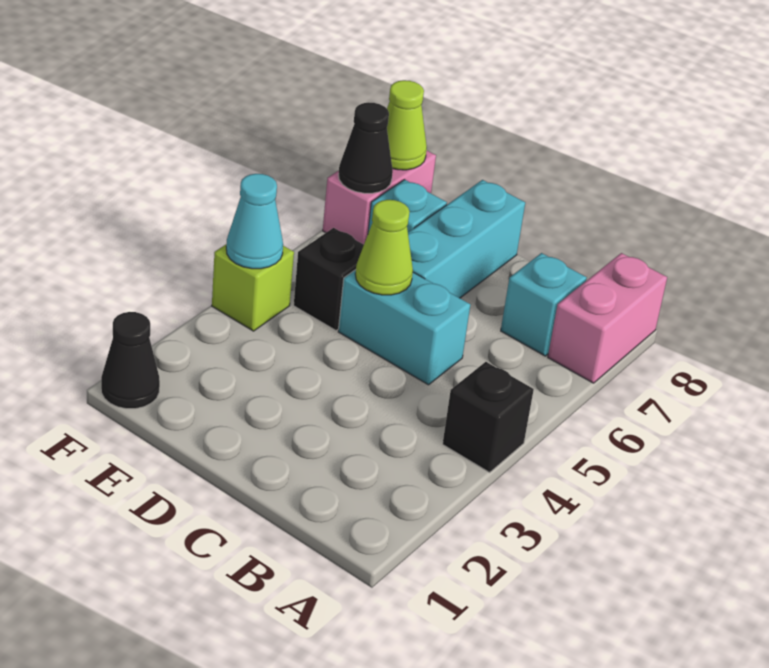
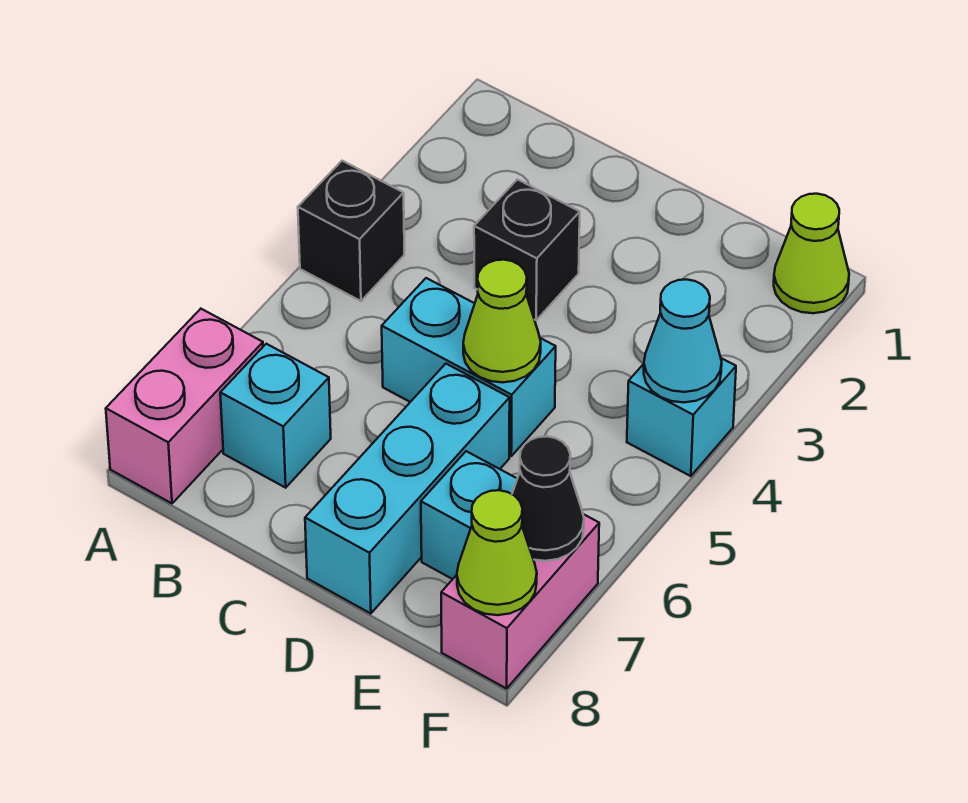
black brick E5 level 1 -> black brick C3 level 1
black cone F1 level 1 -> lime cone F1 level 1
lime brick F4 level 1 -> cyan brick F4 level 1

